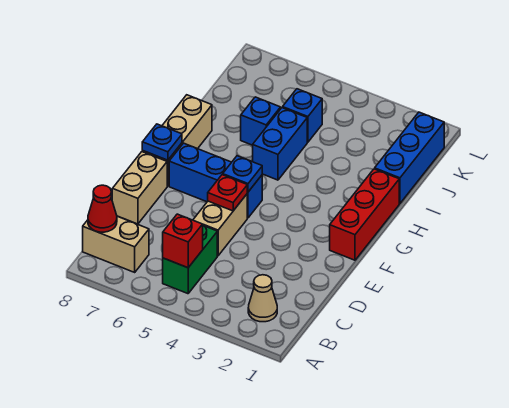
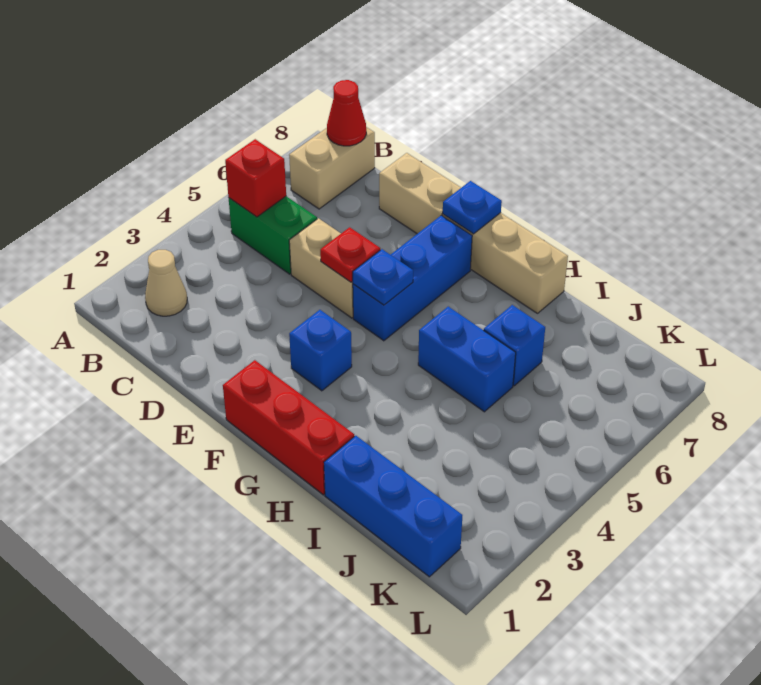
blue brick J5 level 1 -> blue brick F3 level 1

